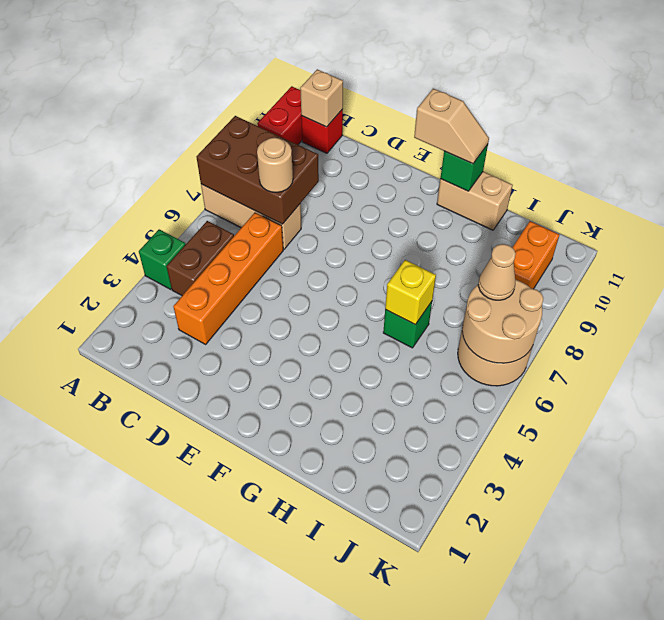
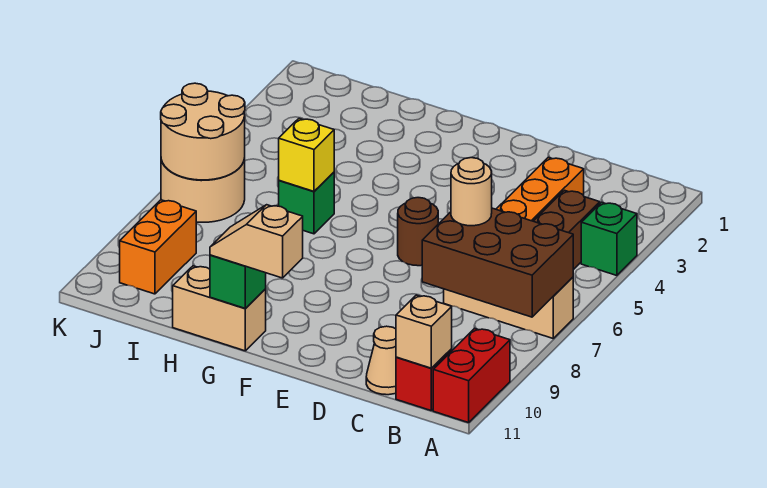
none -> brown round brick E6 level 1
tan cone J7 level 3 -> tan cone C11 level 1

